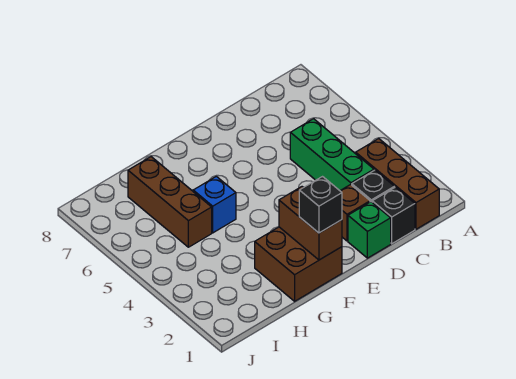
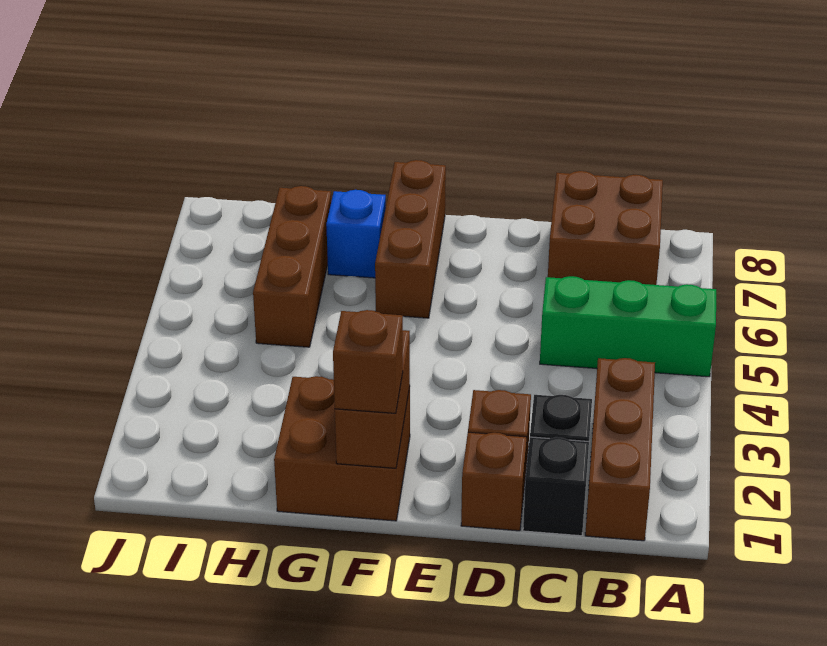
none -> brown brick B7:C8 level 1
green brick C3:C5 level 1 -> green brick A5:C5 level 1
green brick D1 level 1 -> brown brick D1 level 1
black brick F1 level 3 -> brown brick F1 level 3
none -> brown brick F6:F8 level 1
blue brick G5 level 1 -> blue brick G7 level 1

